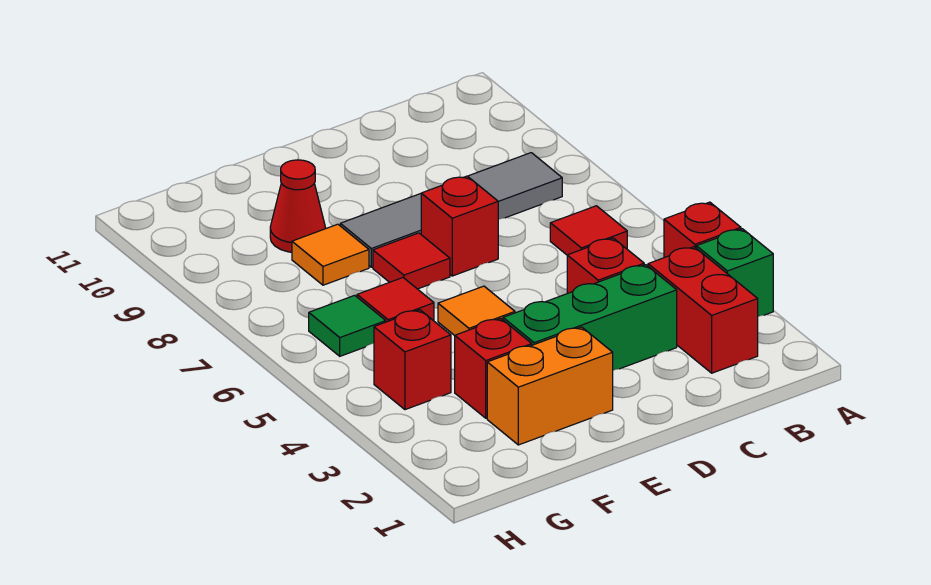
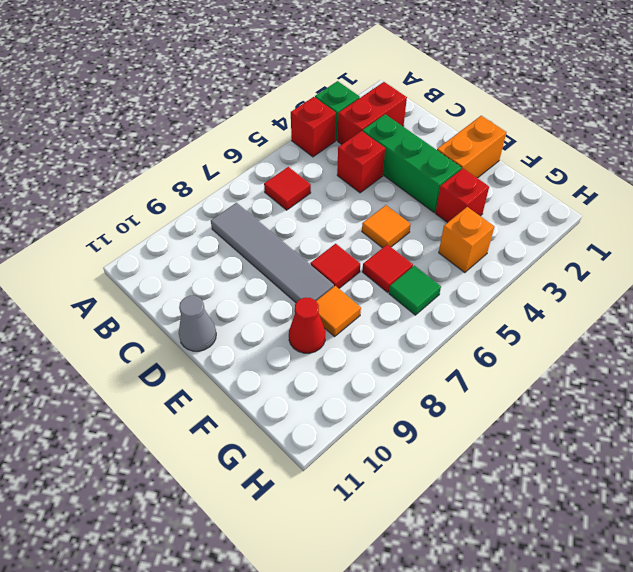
red brick D7 level 1 -> none
none -> grey cone D11 level 1
orange brick E2:F2 level 1 -> orange brick E1:E2 level 1
red brick G4 level 1 -> orange brick G4 level 1

